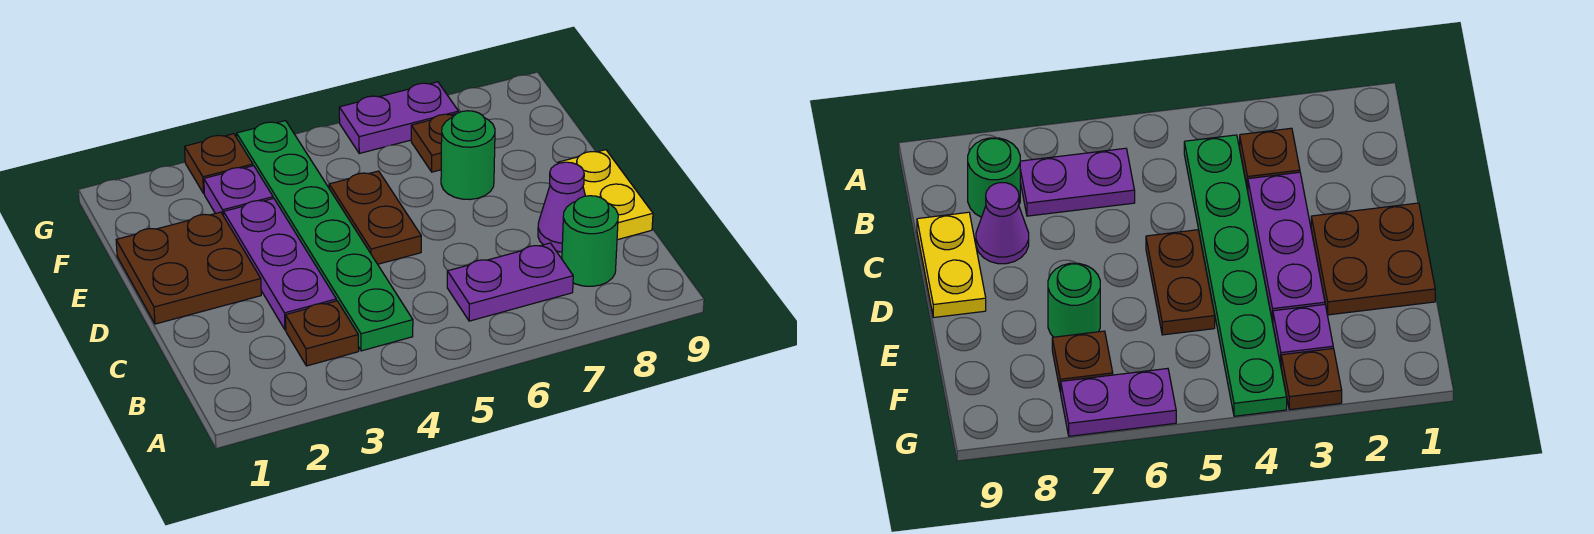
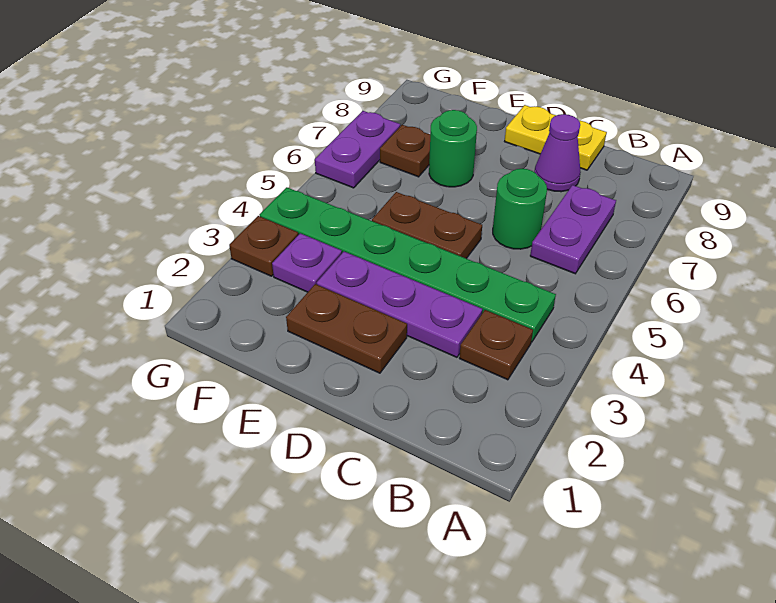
green round brick B8 level 1 -> green round brick C6 level 1
brown plate D1:E2 level 1 -> brown plate D2:E2 level 1

